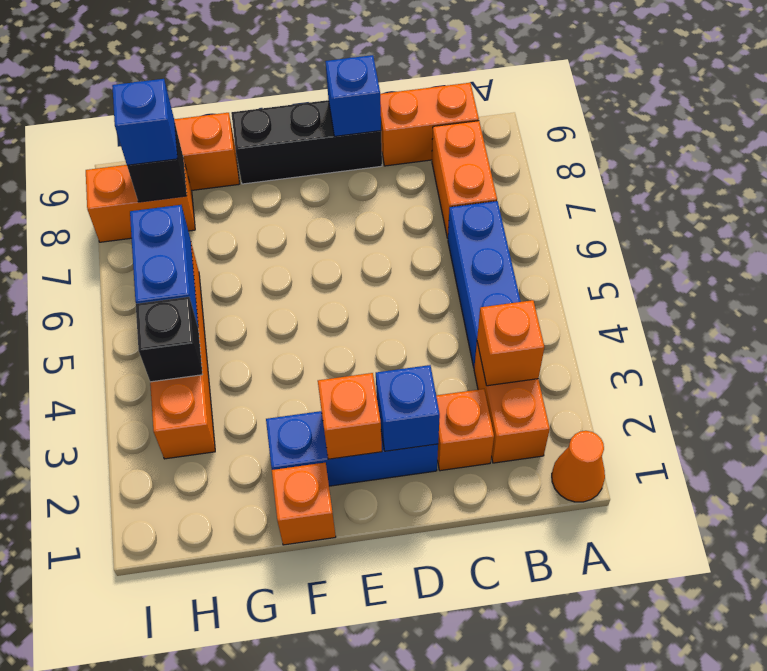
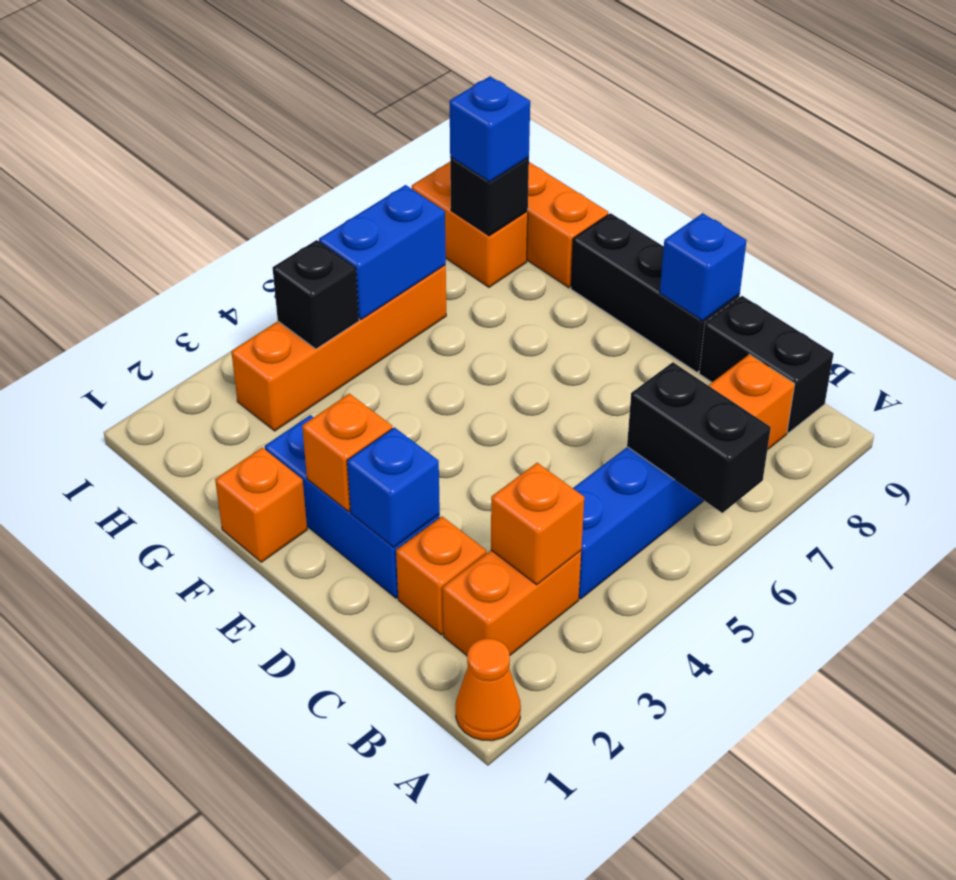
none -> black brick A6:B6 level 2
orange brick B9:C9 level 1 -> black brick B9:C9 level 1

